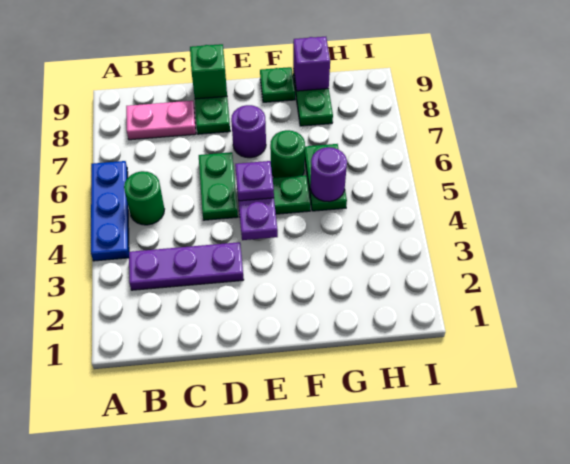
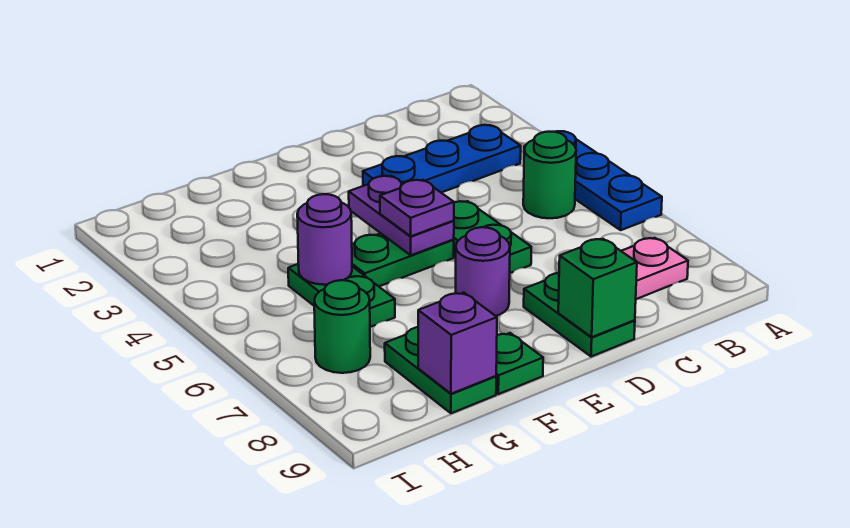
purple plate B3:D3 level 1 -> blue plate B3:D3 level 1
green round brick F6 level 1 -> green round brick H7 level 1

